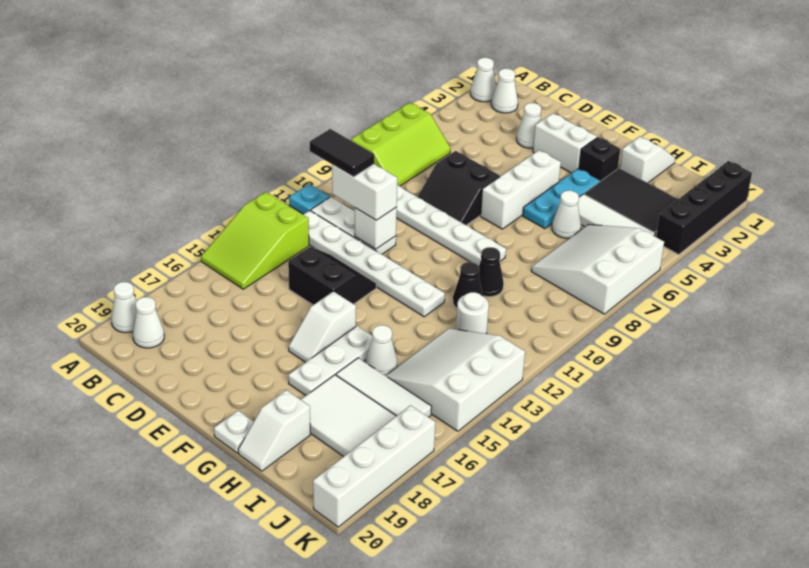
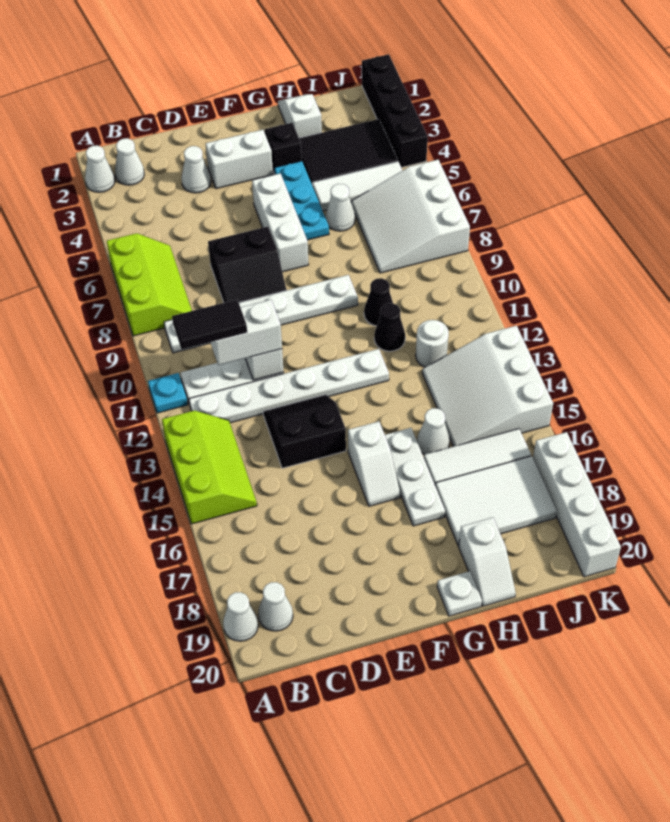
lime slope A13:B15 level 1 top 13 -> lime slope A13:B15 level 1 top A

